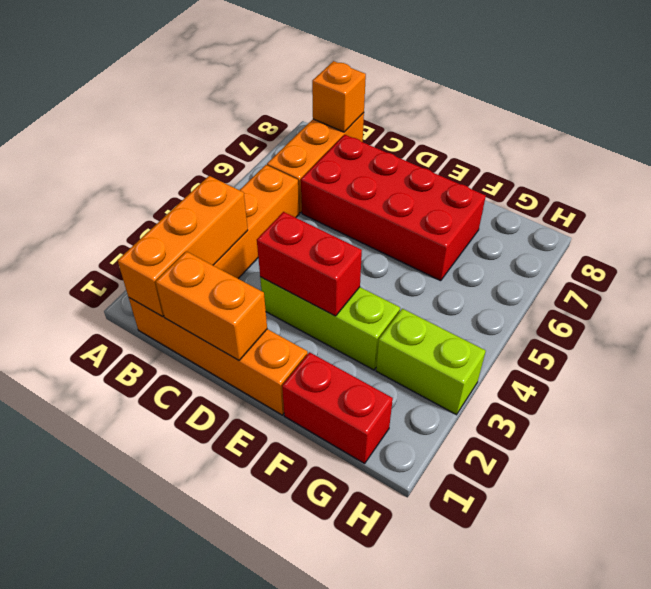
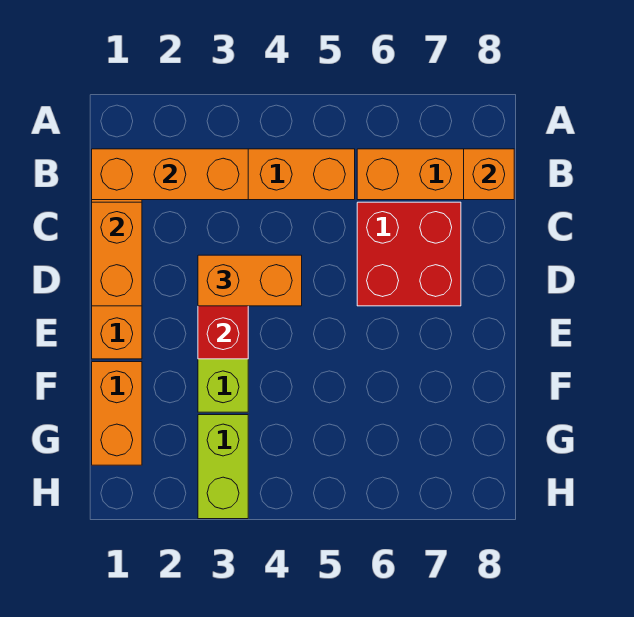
red brick C6:F7 level 1 -> red brick C6:D7 level 1
none -> orange brick D3:D4 level 3
red brick F1:G1 level 1 -> orange brick F1:G1 level 1

